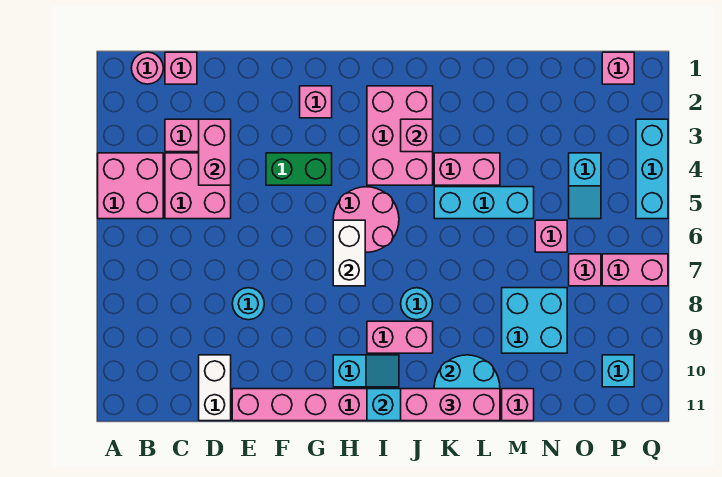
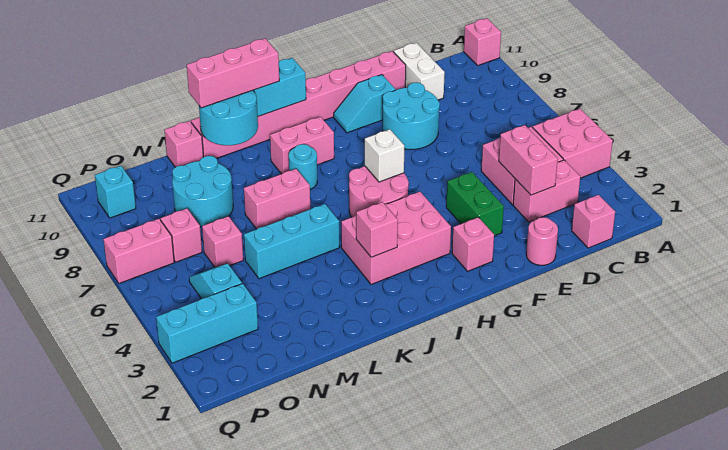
pink round brick B1 level 1 -> pink round brick E1 level 1
cyan round brick E8 level 1 -> cyan round brick E8:F9 level 1
green brick F4:G4 level 1 -> green brick F3:F4 level 1
white brick H6:H7 level 2 -> white brick H6 level 2
cyan slope H10:I10 level 1 top H -> cyan slope F10:G10 level 1 top F
pink brick I2:J4 level 1 -> pink brick H3:J4 level 1
pink brick K4:L4 level 1 -> pink brick K7:L7 level 1
cyan brick M8:N9 level 1 -> cyan round brick M8:N9 level 1
pink brick P1 level 1 -> pink brick A11 level 1
cyan brick Q3:Q5 level 1 -> cyan brick O3:Q3 level 1

